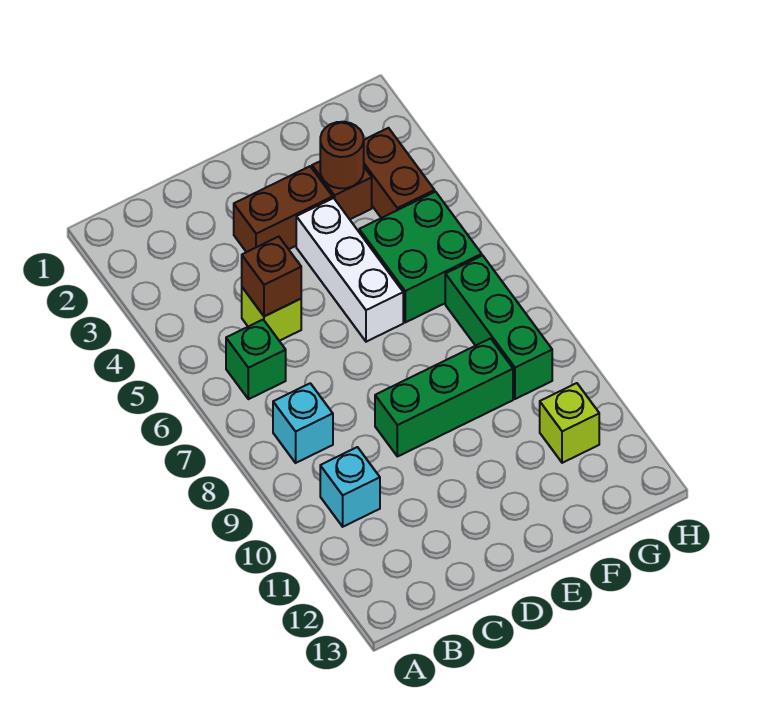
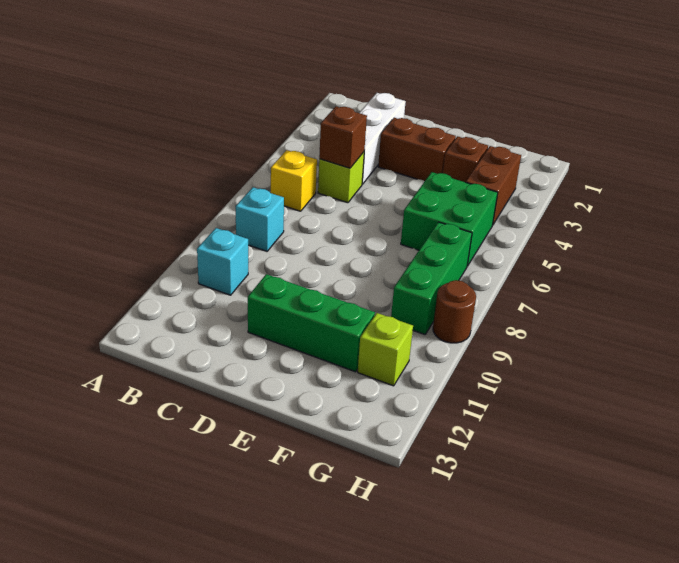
green brick B6 level 1 -> yellow brick B6 level 1
green brick D9:F9 level 1 -> green brick D11:F11 level 1
white brick E4:E6 level 1 -> white brick C2:C4 level 1
brown round brick F3 level 2 -> brown round brick H9 level 1

